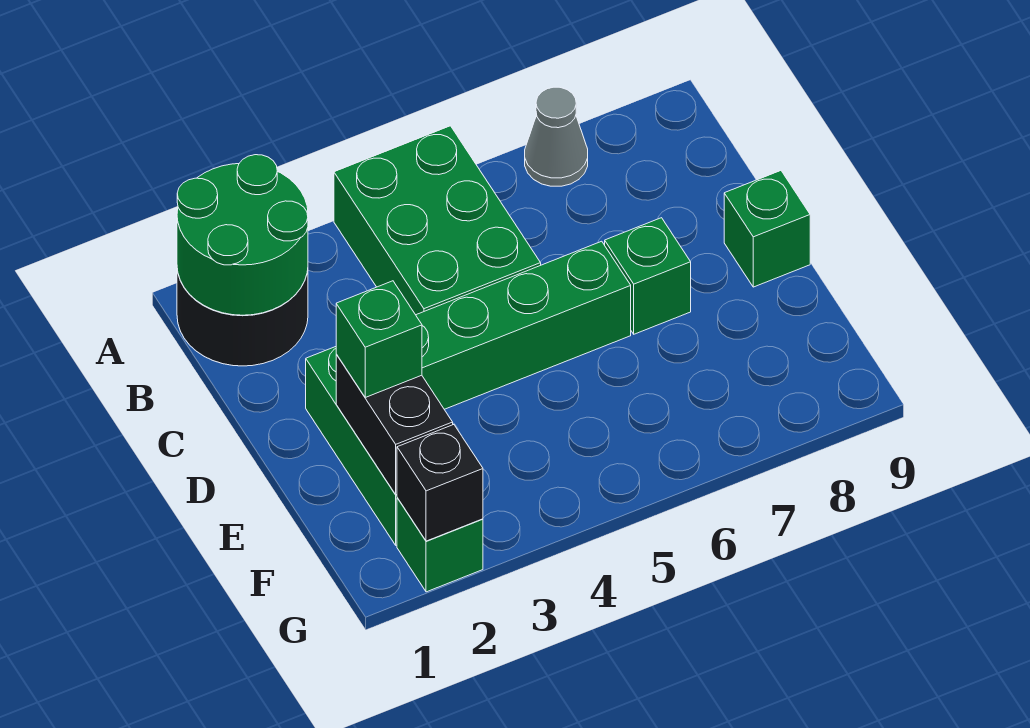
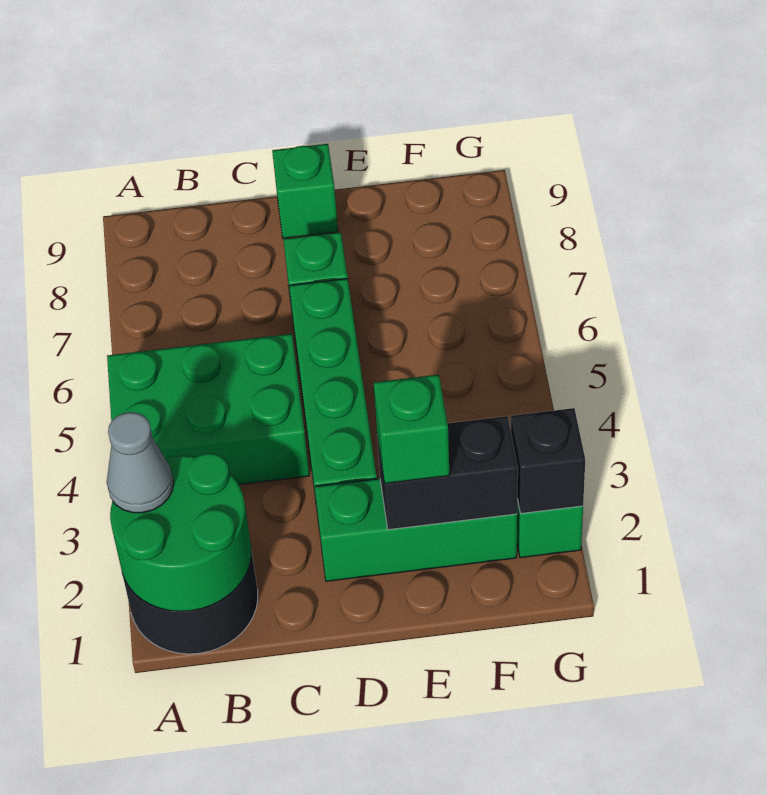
grey cone A7 level 1 -> grey cone A2 level 3

